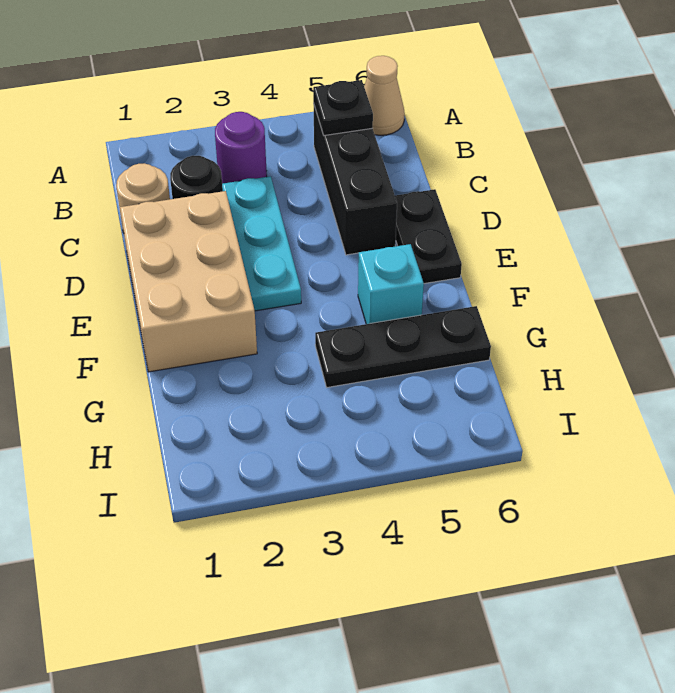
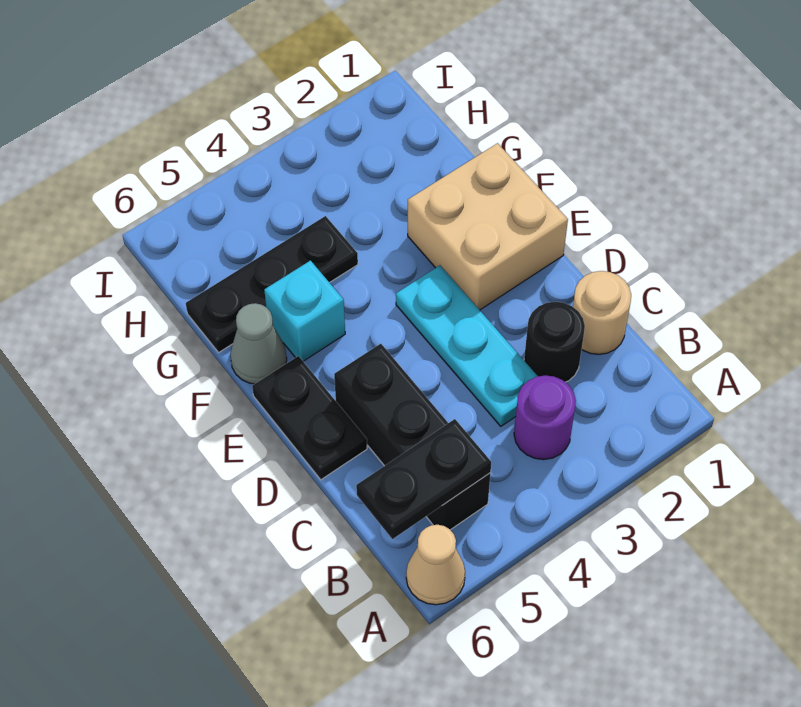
black plate B5 level 2 -> black plate B5:B6 level 2
tan brick D1:F2 level 1 -> tan brick E1:F2 level 1
none -> grey cone F6 level 1

